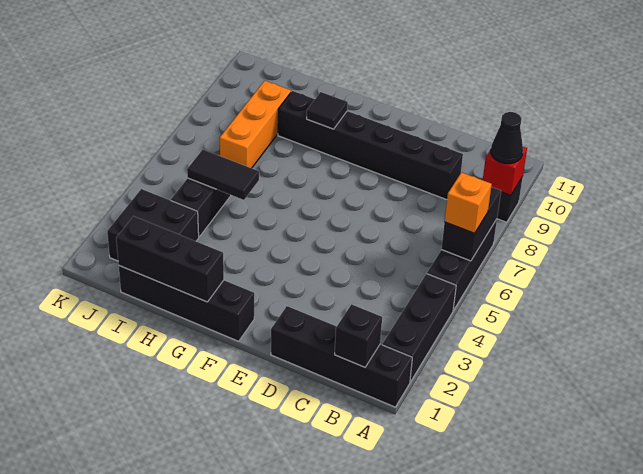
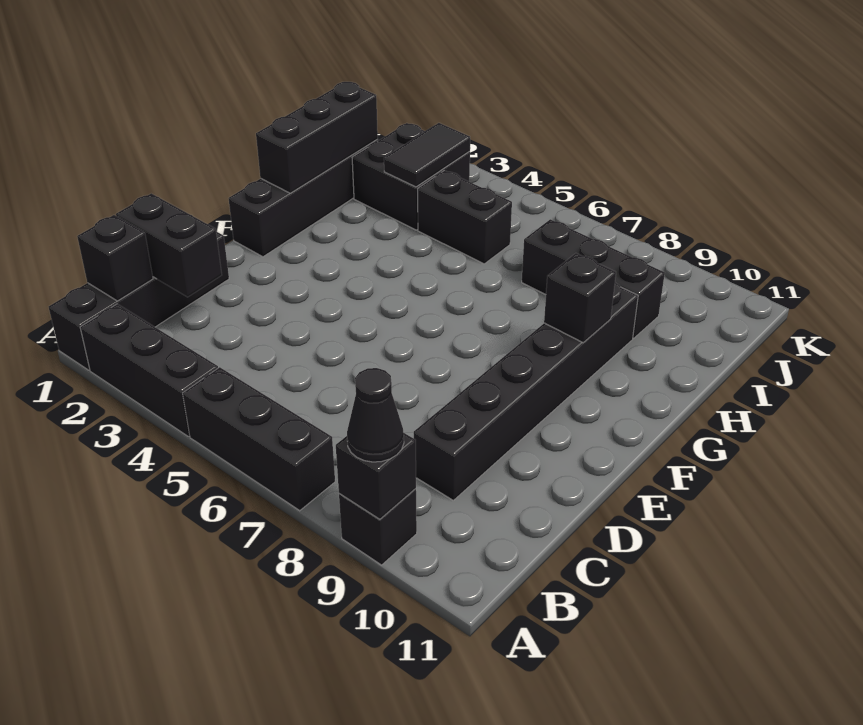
black brick A6:A7 level 2 -> black brick C1:C2 level 2
orange brick A6 level 3 -> none
red brick A9 level 2 -> black brick A9 level 2
black tile G9 level 2 -> black brick G9 level 2
black tile H5:I5 level 2 -> black tile I3:J3 level 2
orange brick I7:I9 level 1 -> black brick I7:I9 level 1

